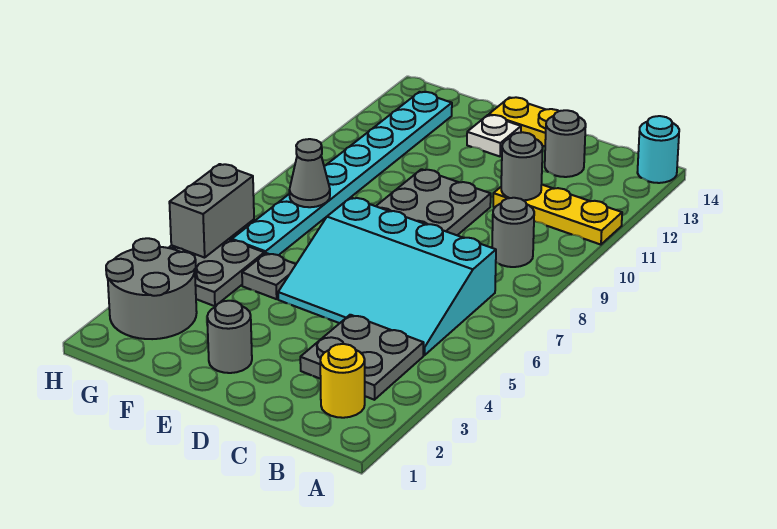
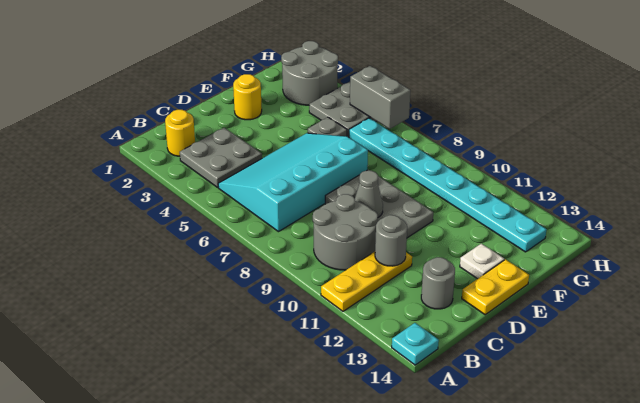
cyan round brick A14 level 1 -> cyan plate A14 level 1
grey round brick B9 level 1 -> grey round brick B9:C10 level 1
grey round brick E2 level 1 -> yellow round brick E2 level 1
grey cone G8 level 2 -> grey cone D9 level 2

